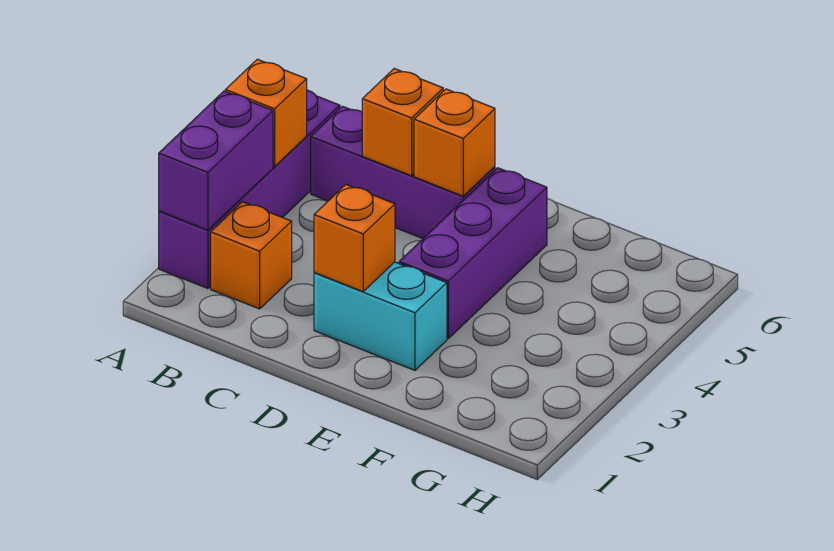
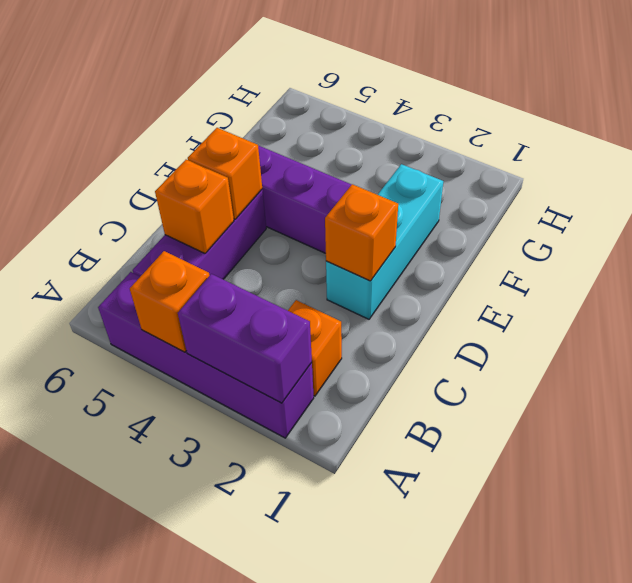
cyan brick D2:E2 level 1 -> cyan brick D2:F2 level 1

